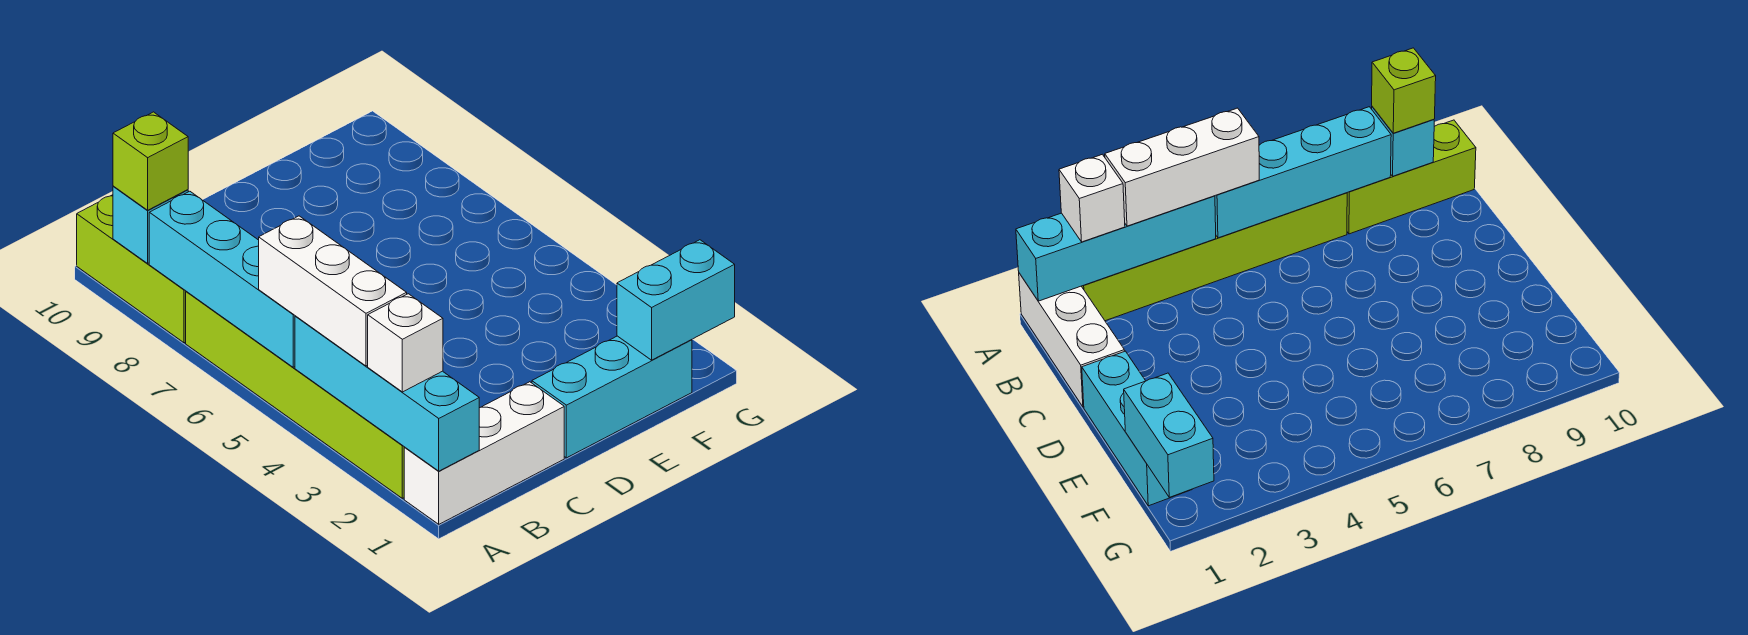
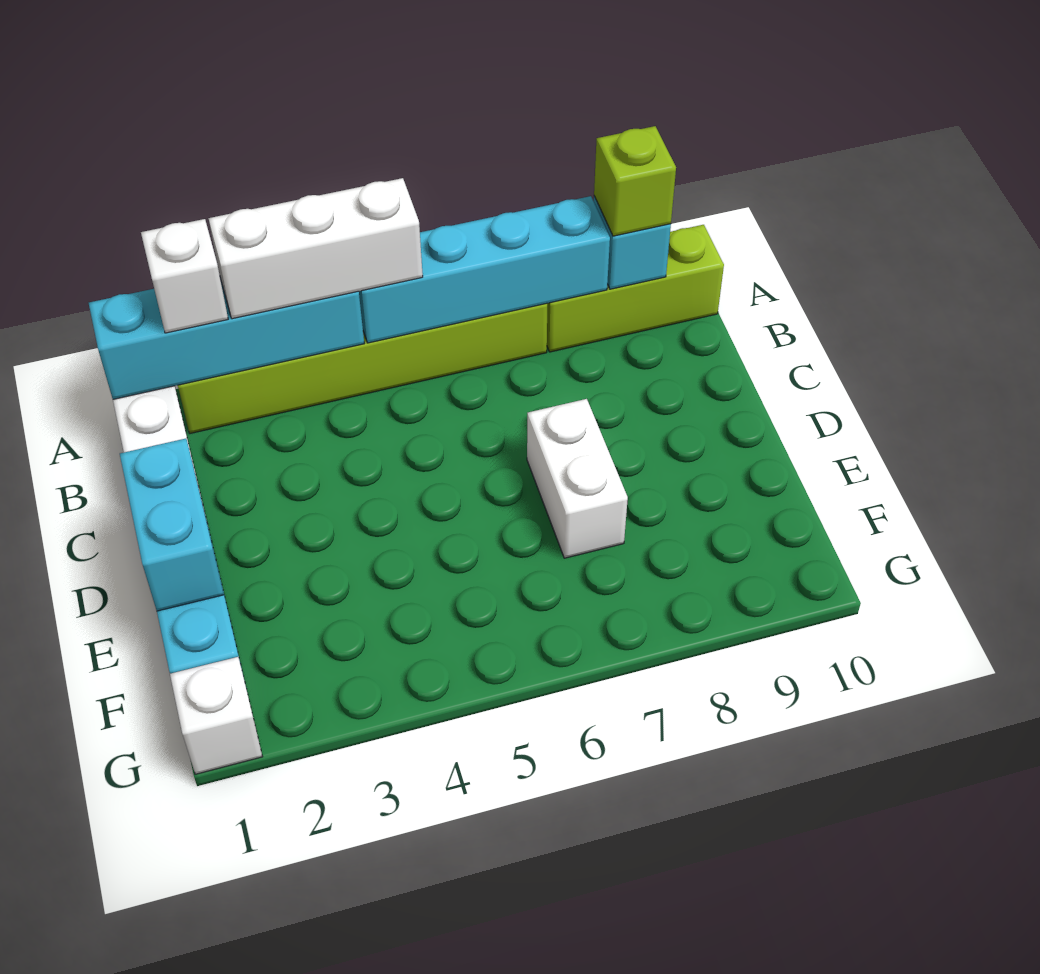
none -> white brick D7:E7 level 1
cyan brick F1:G1 level 2 -> cyan brick D1:E1 level 2
none -> white brick G1 level 1

